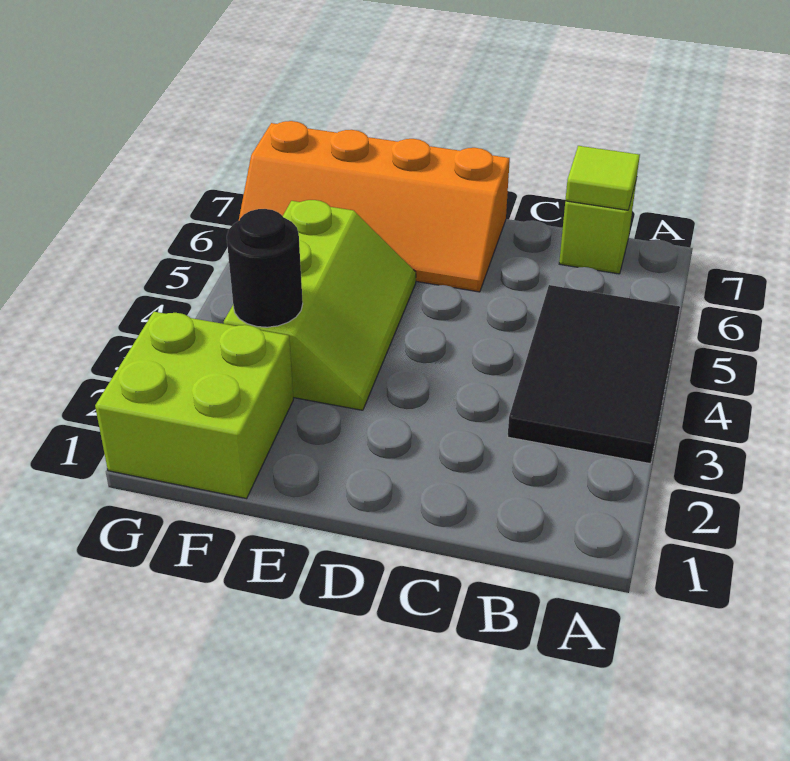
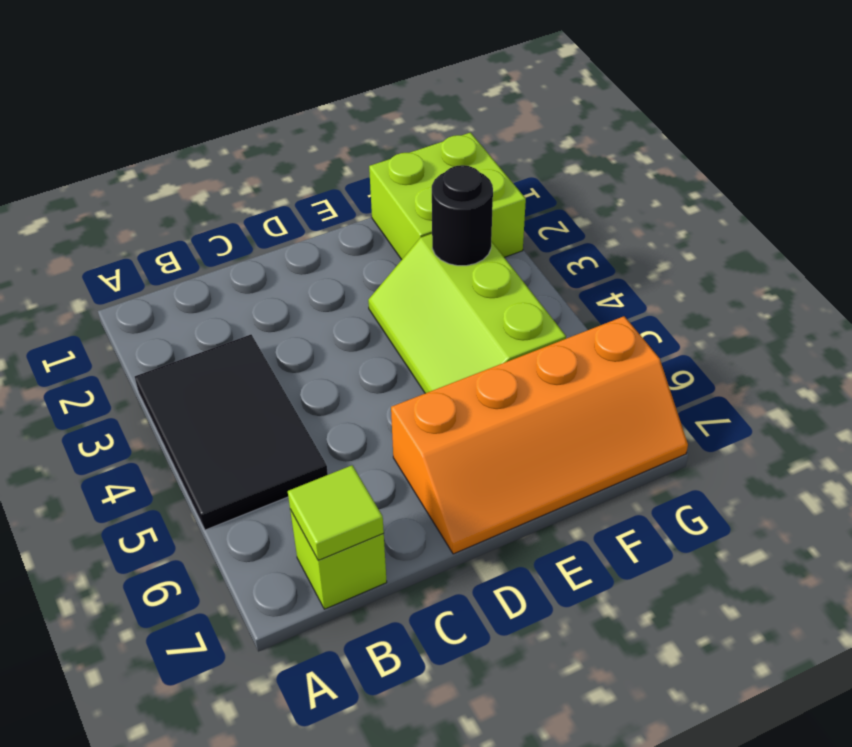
orange slope D6:G7 level 1 top 7 -> orange slope D6:G7 level 1 top 6

